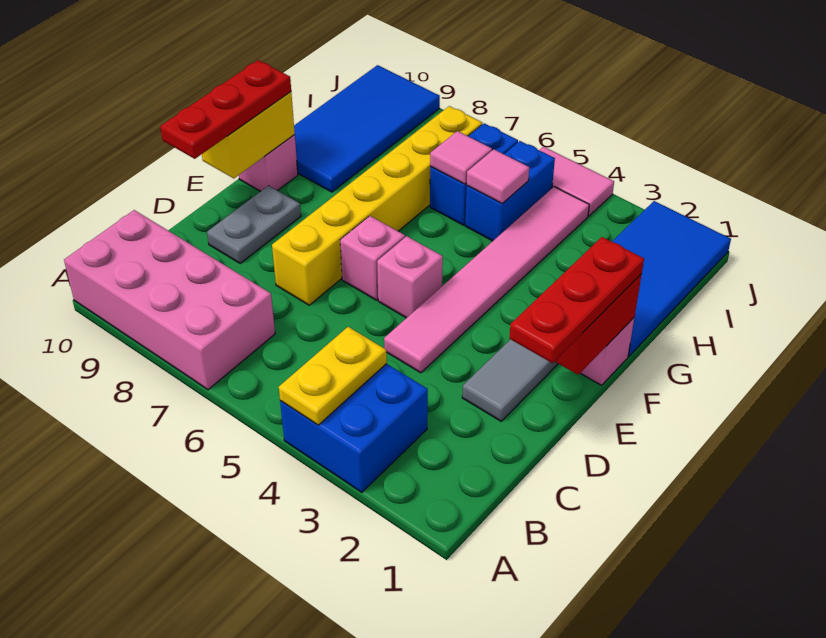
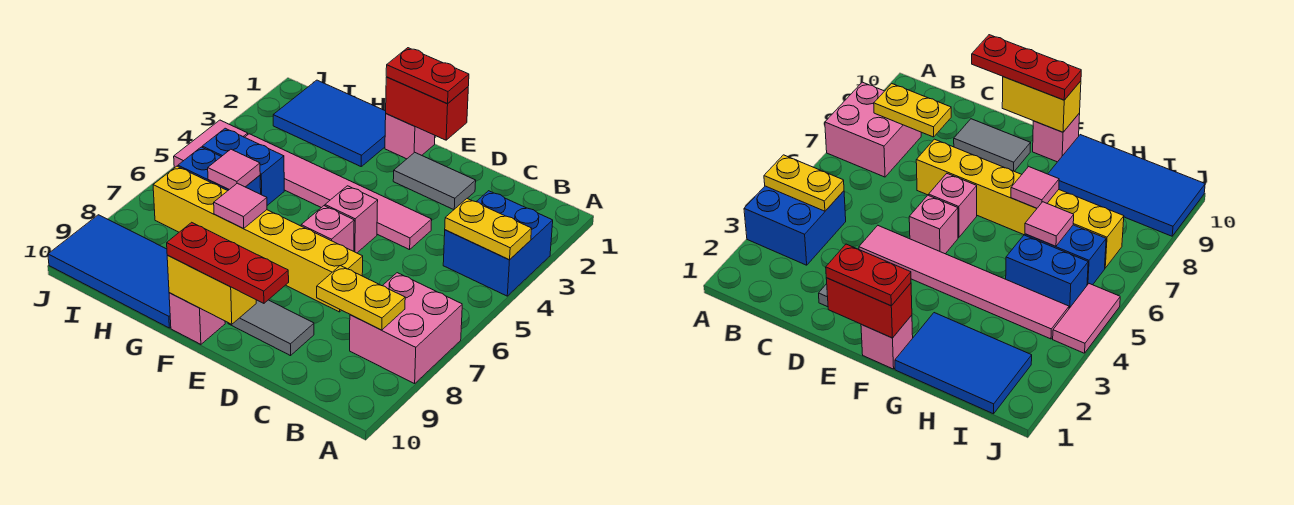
pink brick A7:B10 level 1 -> pink brick A7:B8 level 1
none -> yellow plate B8:C8 level 2
red plate D1:F1 level 3 -> red plate E1:F1 level 3
grey plate D9:E9 level 1 -> grey tile D9:E9 level 1
blue tile G1:J2 level 1 -> blue tile G1:I2 level 1
pink tile H5 level 2 -> pink tile G7 level 2

